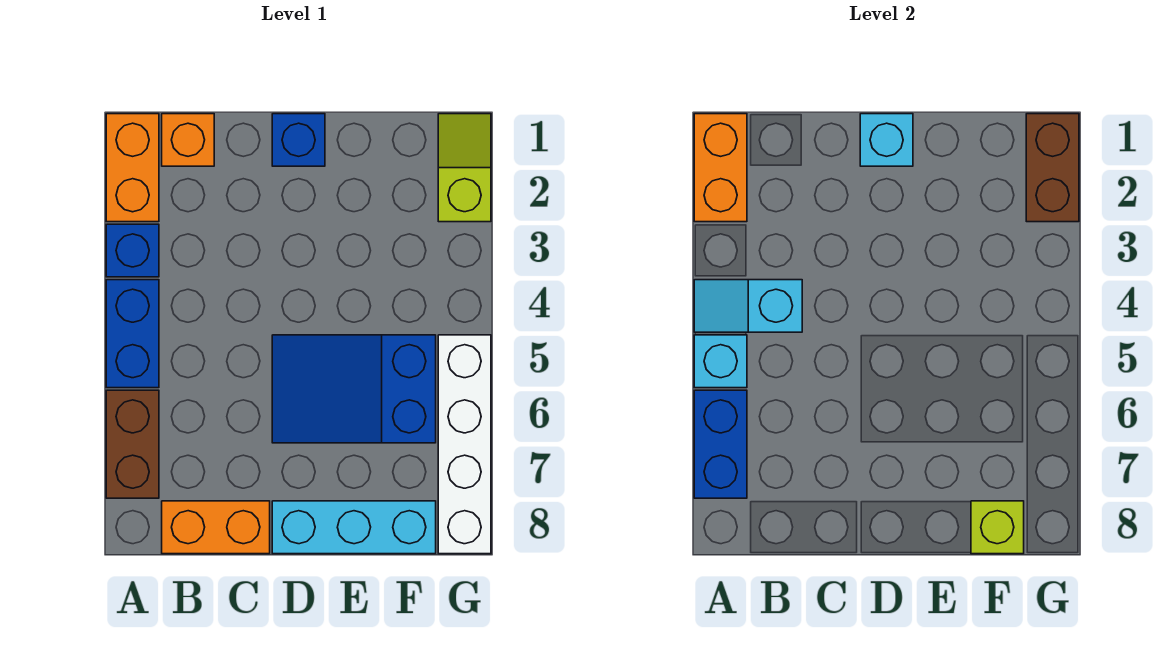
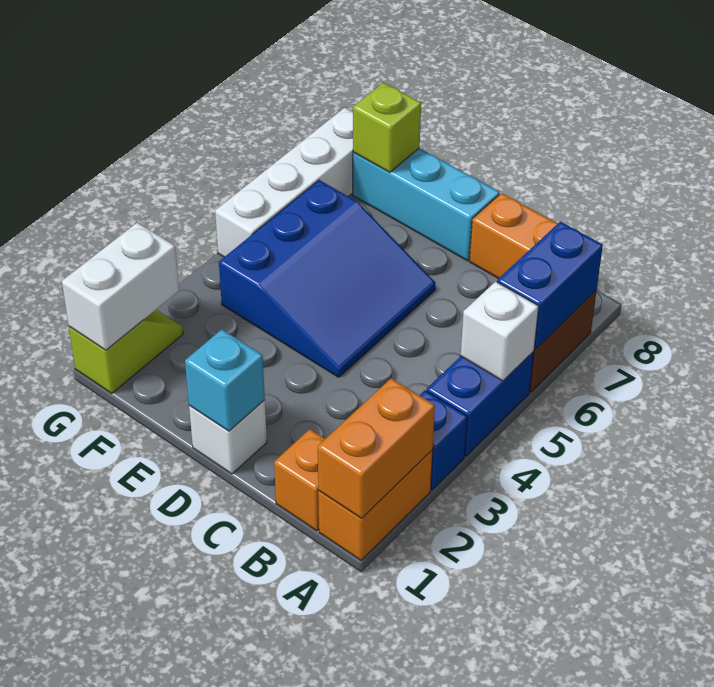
cyan slope A4:B4 level 2 top B -> none
cyan brick A5 level 2 -> white brick A5 level 2
blue brick D1 level 1 -> white brick D1 level 1
blue slope D5:F6 level 1 top F -> blue slope D4:F6 level 1 top F
lime slope G1:G2 level 1 top 2 -> lime slope G1:G2 level 1 top 1
brown brick G1:G2 level 2 -> white brick G1:G2 level 2

